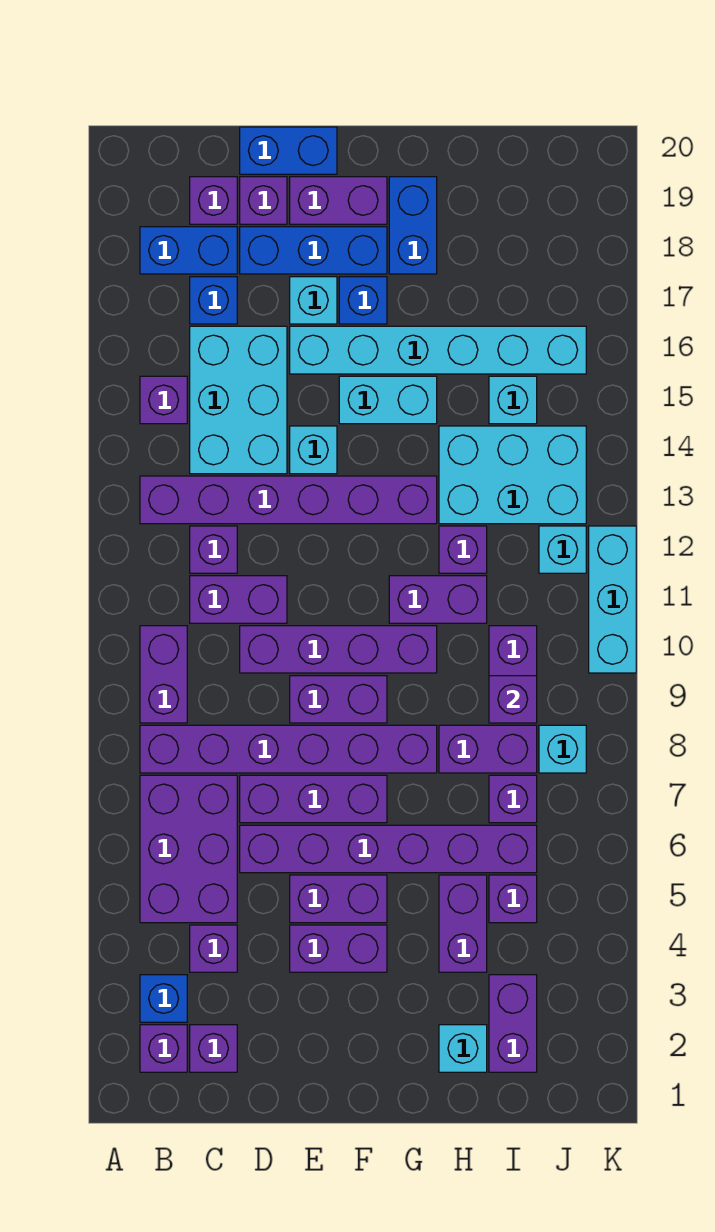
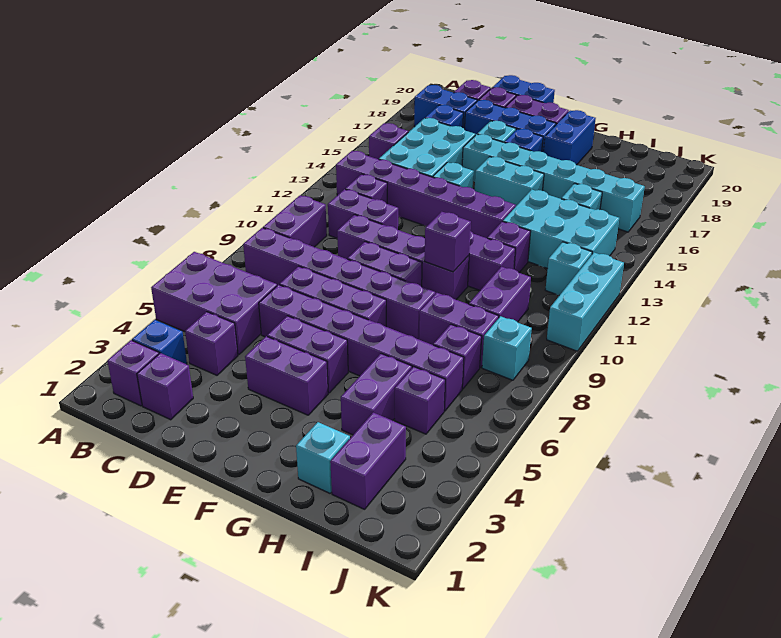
purple brick B5:C7 level 1 -> purple brick A5:C6 level 1
purple brick I9 level 2 -> purple brick G10 level 2

